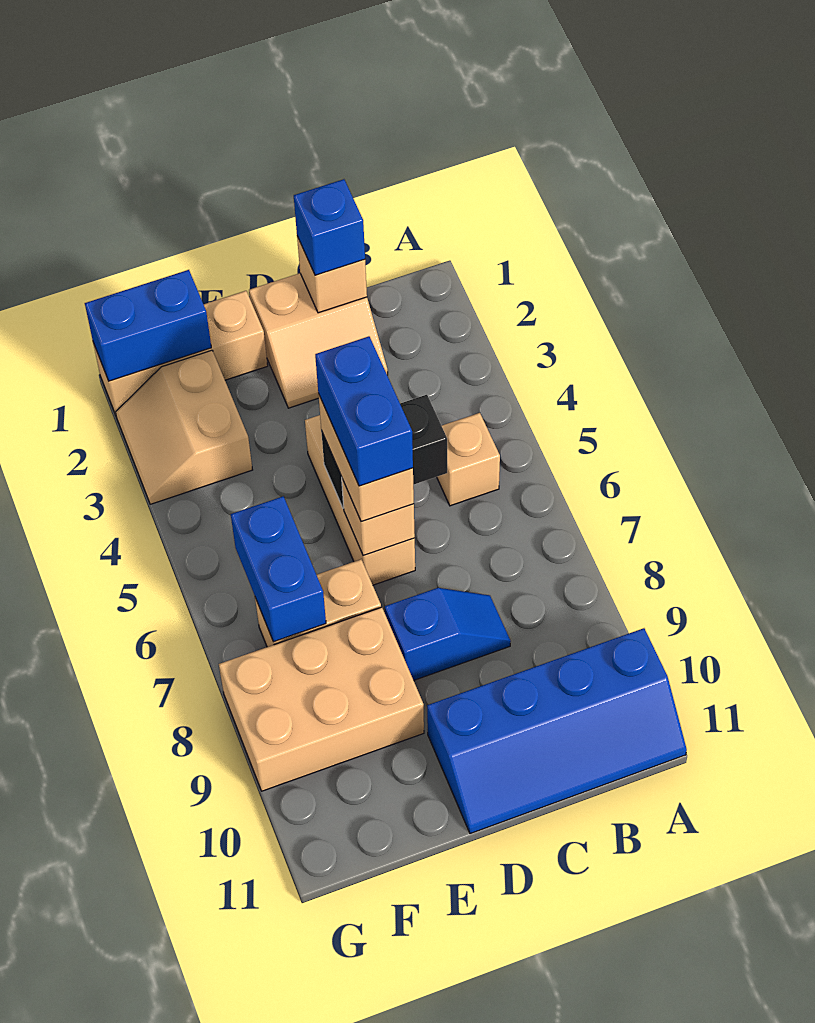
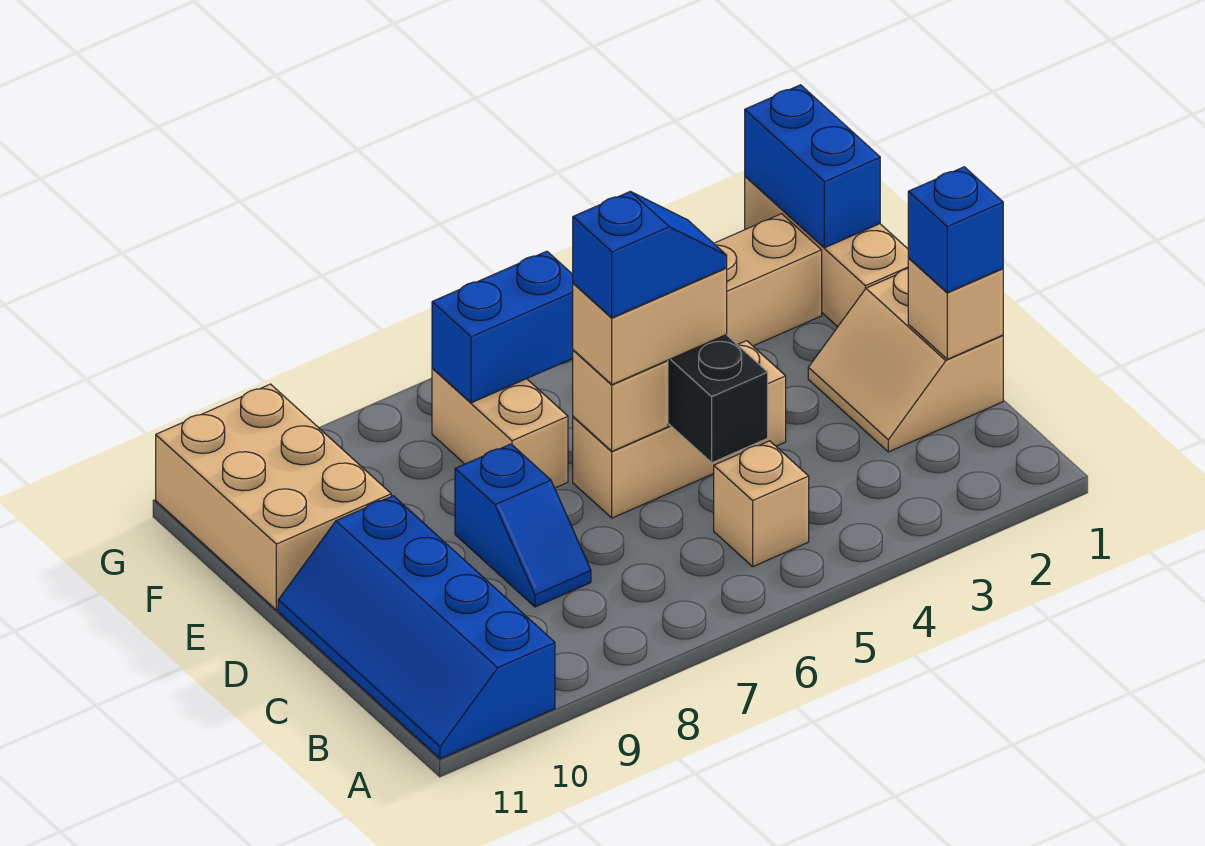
blue brick D5:D6 level 4 -> blue slope D5:D6 level 4 top 6
tan brick E8:G9 level 1 -> tan brick E10:G11 level 1

